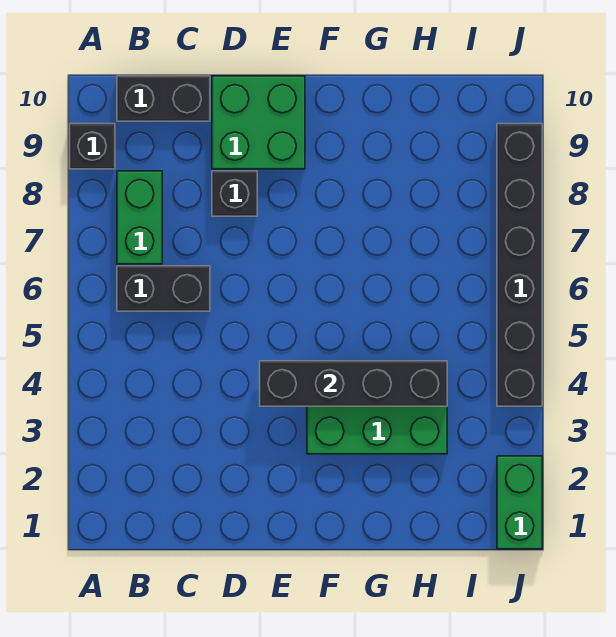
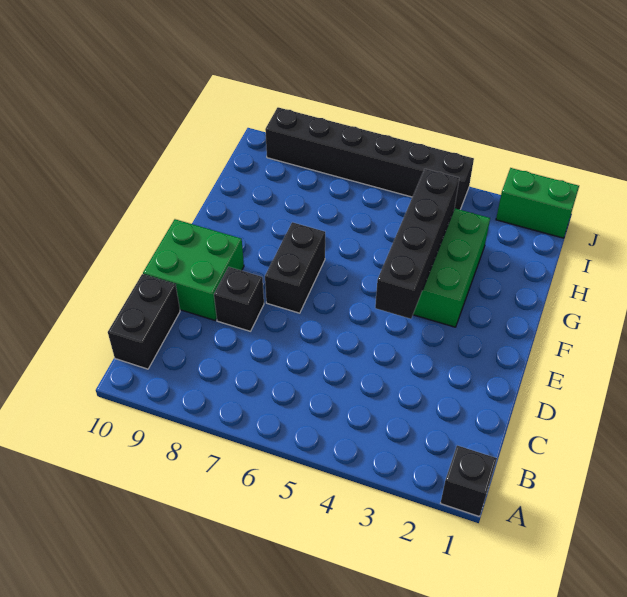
black brick A9 level 1 -> black brick A1 level 1
black brick B6:C6 level 1 -> black brick E7:F7 level 1
green brick B7:B8 level 1 -> none

